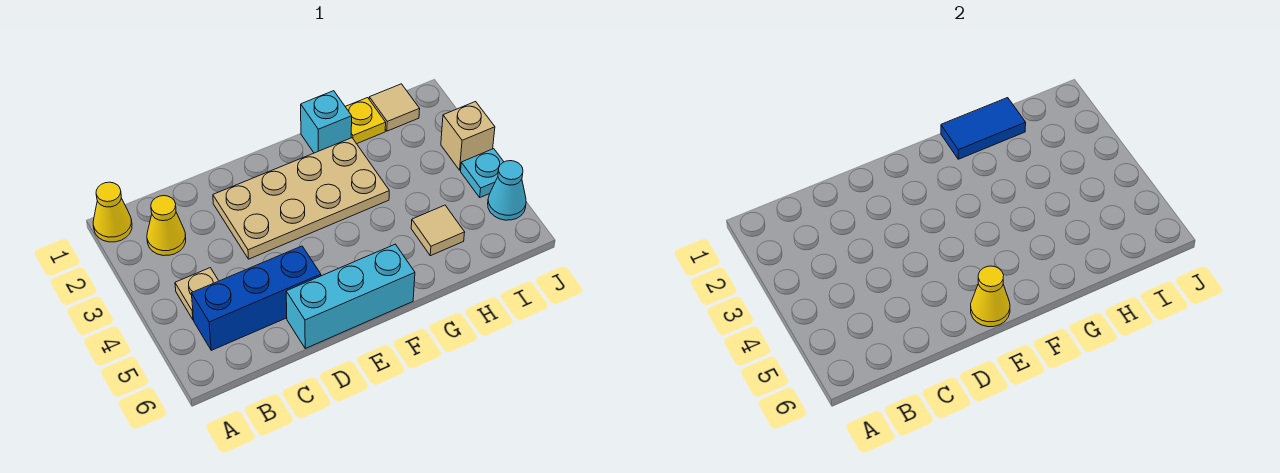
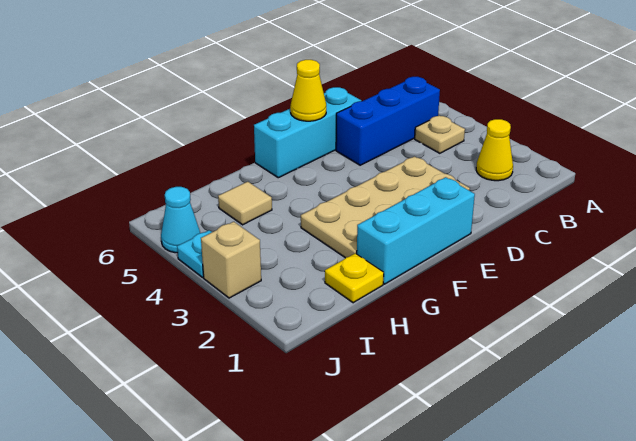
yellow cone A1 level 1 -> none
cyan brick G1 level 1 -> cyan brick E1:G1 level 1
blue tile G1:H1 level 2 -> none
tan tile I1 level 1 -> none

